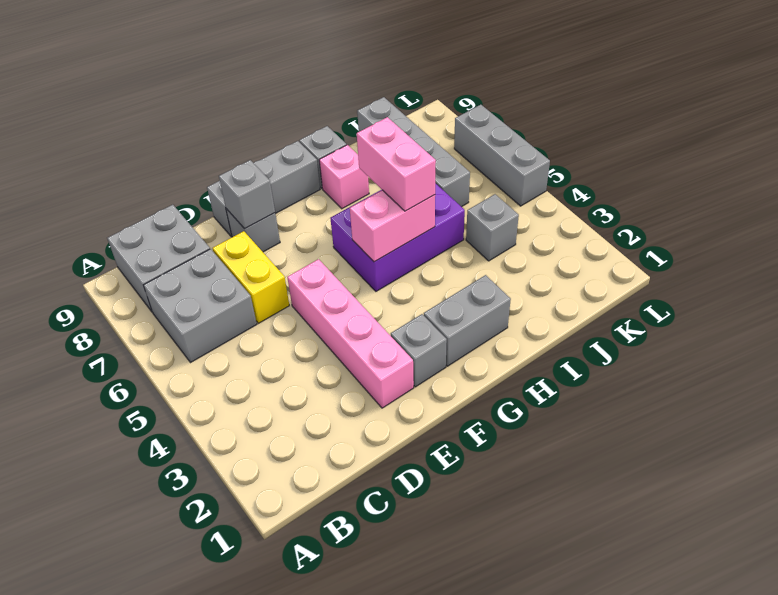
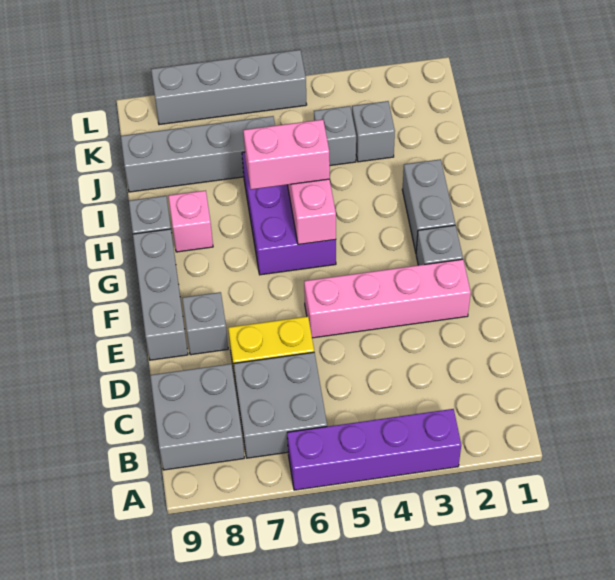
none -> purple brick A3:A6 level 1
grey brick E8 level 2 -> grey brick J3 level 1
grey brick L5:L7 level 1 -> grey brick L5:L8 level 1

